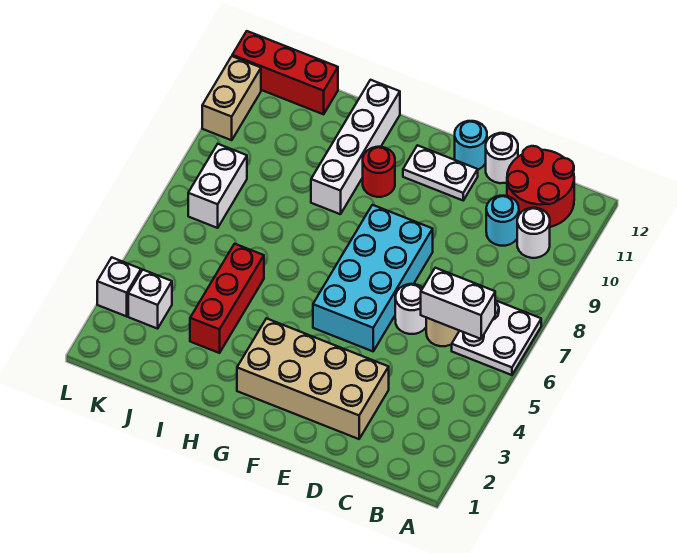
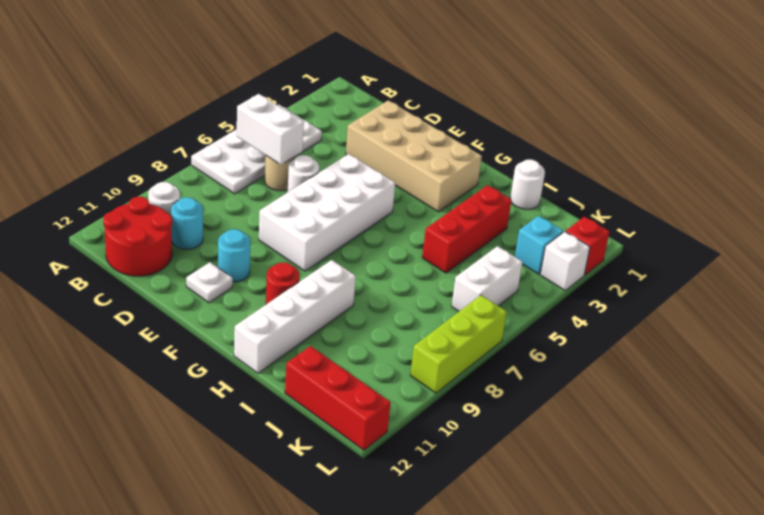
white plate A6:B7 level 1 -> white plate A4:B7 level 1
white round brick D12 level 1 -> white round brick I1 level 1
cyan brick E5:F8 level 1 -> white brick E5:F8 level 1
white plate E11:F11 level 1 -> white plate E11 level 1
cyan round brick E12 level 1 -> cyan round brick E10 level 1
white brick K3 level 1 -> cyan brick K3 level 1
white brick K7:K8 level 1 -> white brick K5:K6 level 1
none -> red brick L2 level 1
none -> lime brick L7:L9 level 1
tan brick L10:L11 level 1 -> none

